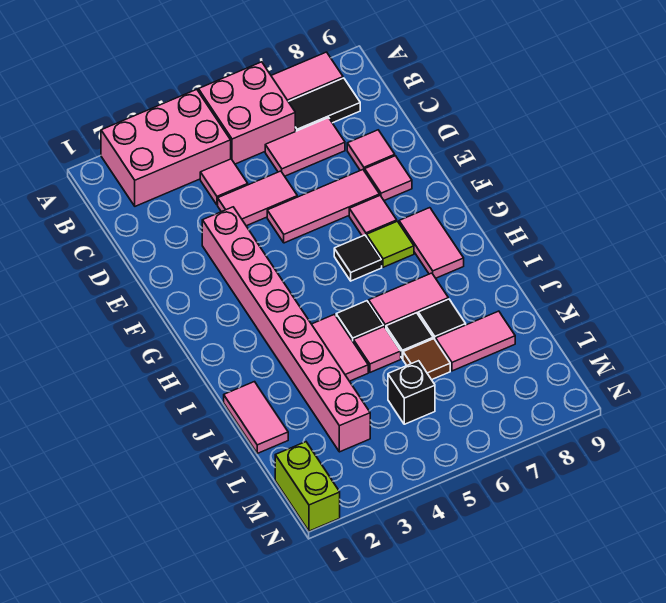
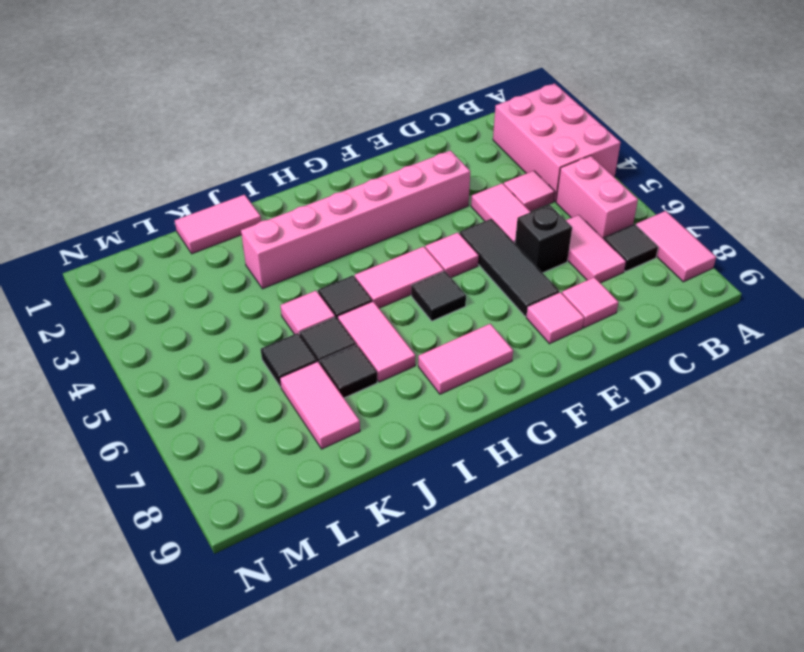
pink brick A5:B6 level 1 -> pink brick B5:B6 level 1
black tile B7:B8 level 1 -> black tile B7 level 1
pink brick E3:L3 level 1 -> pink brick E3:J3 level 1
pink tile E5:E7 level 1 -> black tile E5:E7 level 1
pink tile F7 level 1 -> pink tile F5 level 1
lime tile G7 level 1 -> none
pink tile I4:J4 level 1 -> pink tile G5:H5 level 1
brown tile K6 level 1 -> black tile K6 level 1
black brick L5 level 1 -> black brick D6 level 1
lime brick M1:N1 level 1 -> none

